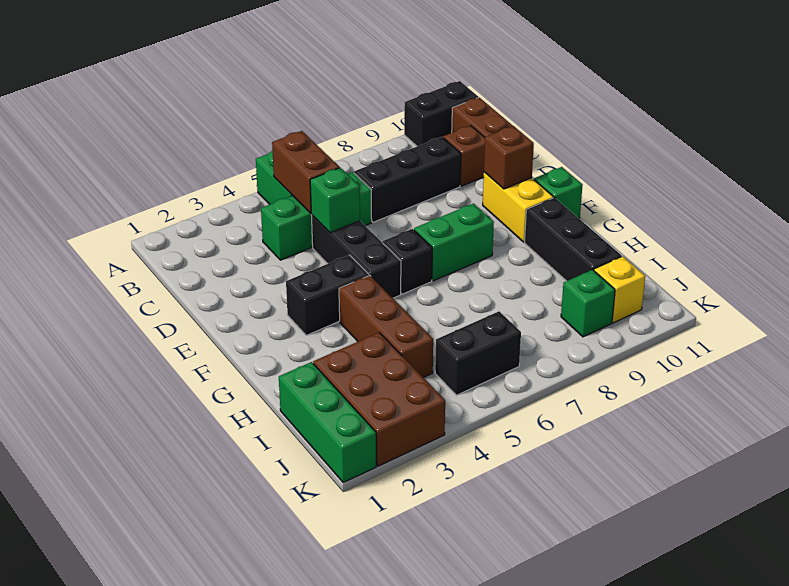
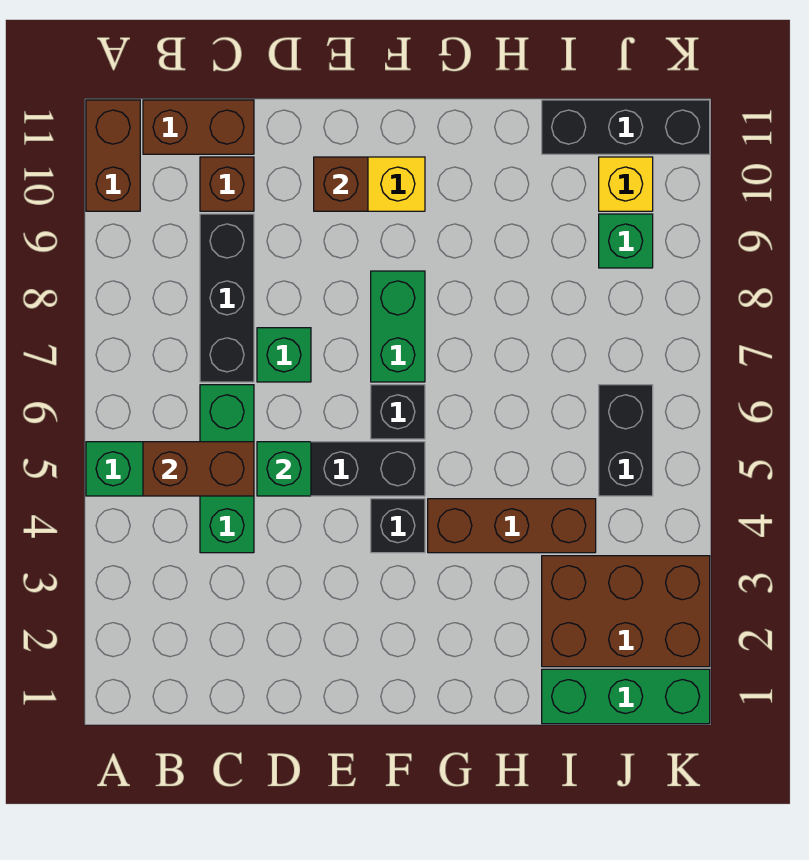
black brick A10:A11 level 1 -> brown brick A10:A11 level 1
black brick F3:F4 level 1 -> black brick F4 level 1
green brick F11 level 1 -> green brick D7 level 1
black brick G10:I10 level 1 -> black brick I11:K11 level 1

